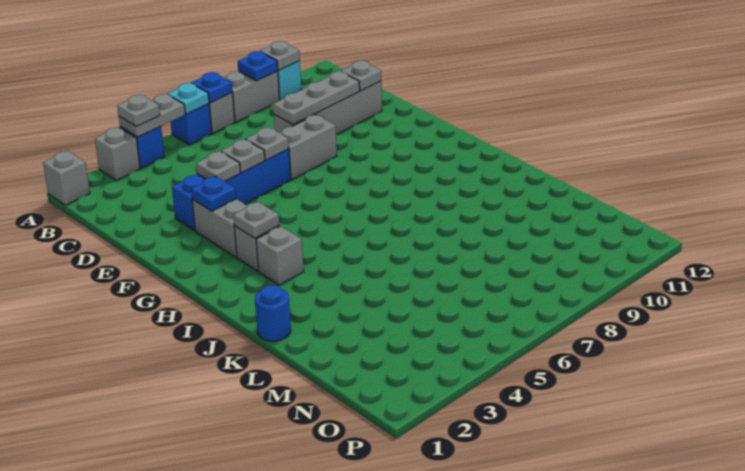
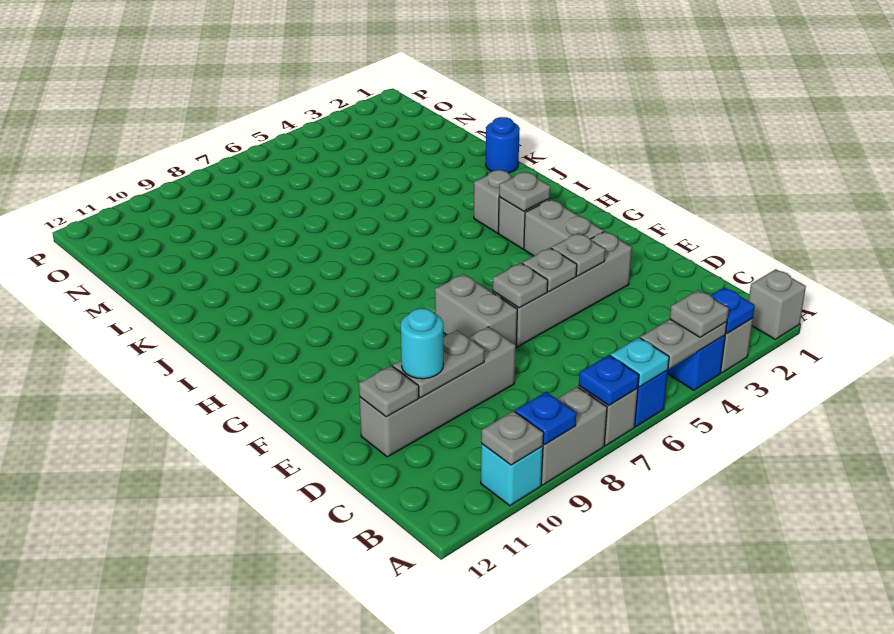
grey plate D8:D10 level 2 -> grey plate D9:D10 level 2
none -> cyan round brick D10 level 3
blue brick E3:E6 level 1 -> grey brick E3:E6 level 1
grey brick E7:E8 level 1 -> grey brick E7:F7 level 1
blue plate F3 level 2 -> blue plate A3 level 2

